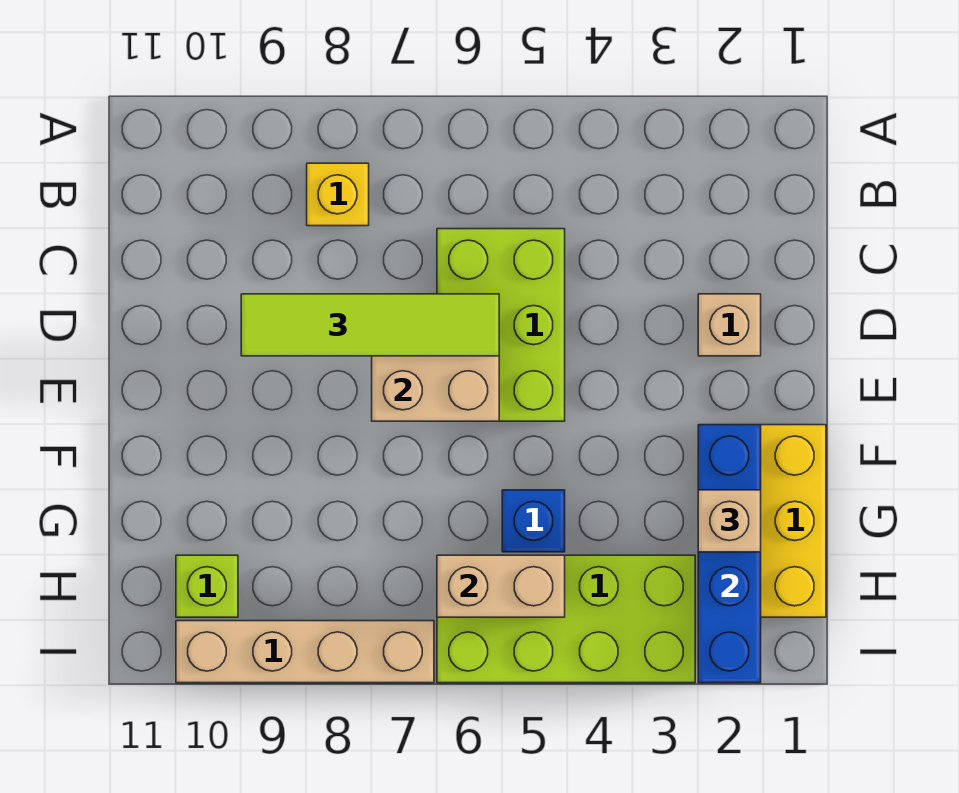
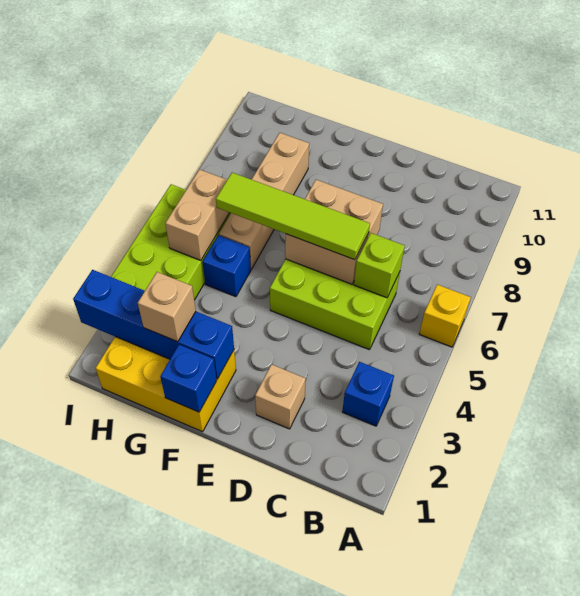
none -> blue brick B3 level 1
yellow brick B8 level 1 -> yellow brick A6 level 1
lime tile D6:D9 level 3 -> lime tile D6:G6 level 3
none -> blue brick F1 level 2
lime brick H10 level 1 -> lime brick C6 level 2
tan brick I7:I10 level 1 -> tan brick G6:G9 level 1

